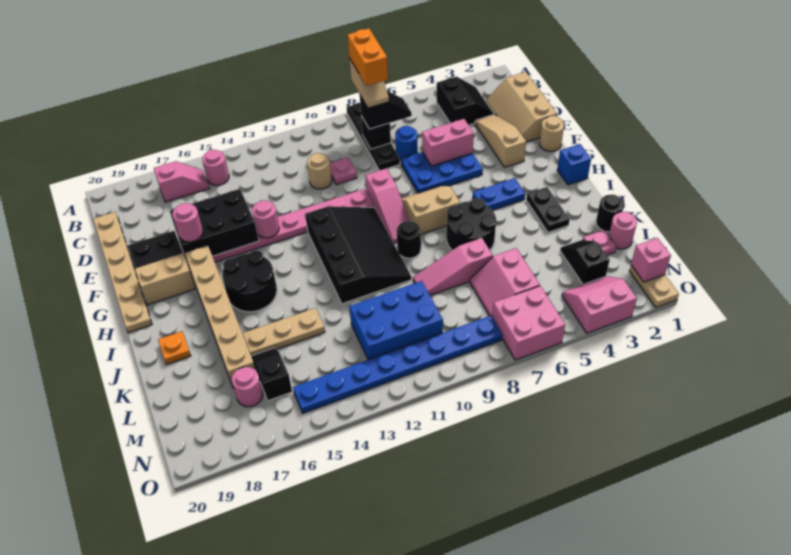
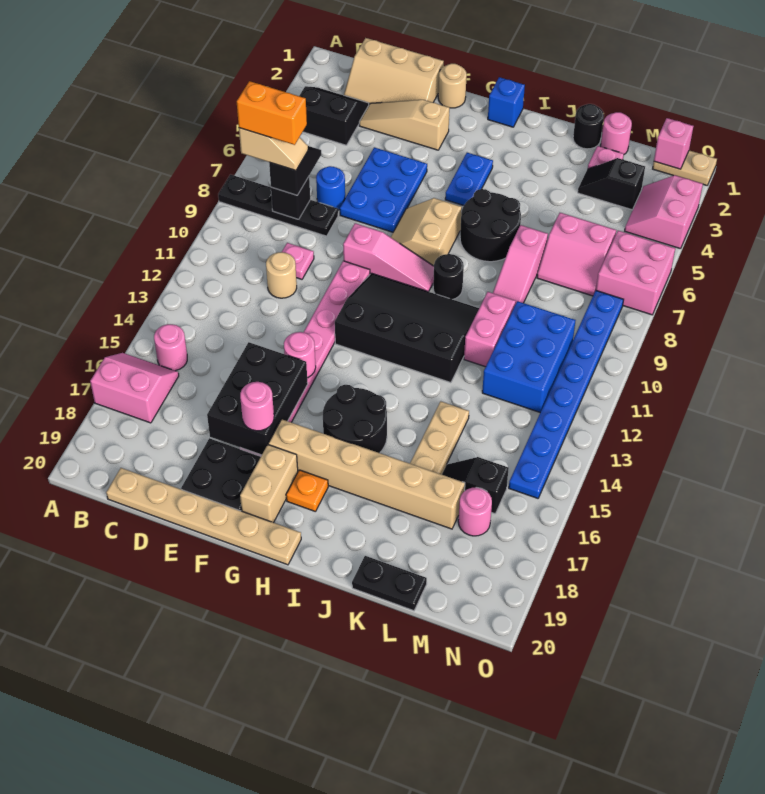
pink slope B16:B17 level 1 top 17 -> pink slope A16:B17 level 1 top 17
pink brick E5:E6 level 2 -> pink brick K10:K11 level 1
black plate I3:J3 level 1 -> black plate K20:L20 level 1
orange plate J19 level 1 -> orange plate H18 level 1

